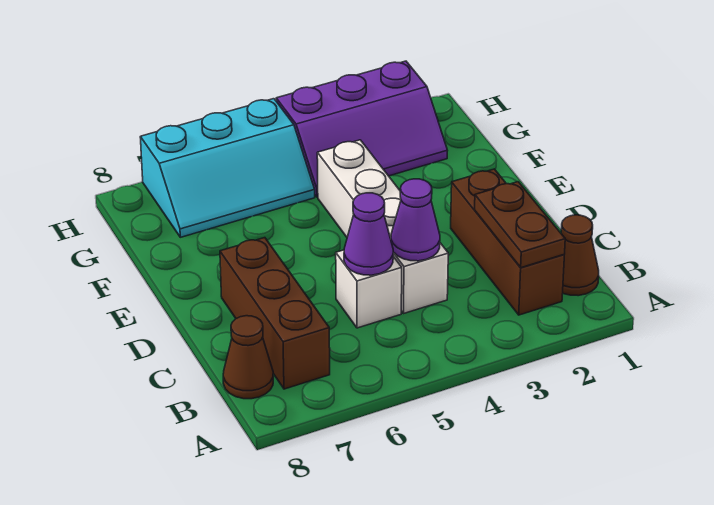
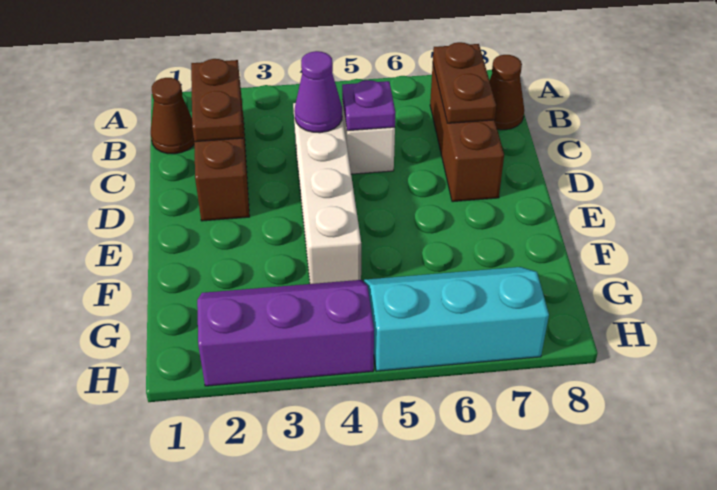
none -> brown plate B7:C7 level 2
purple cone C5 level 2 -> purple plate C5 level 2

